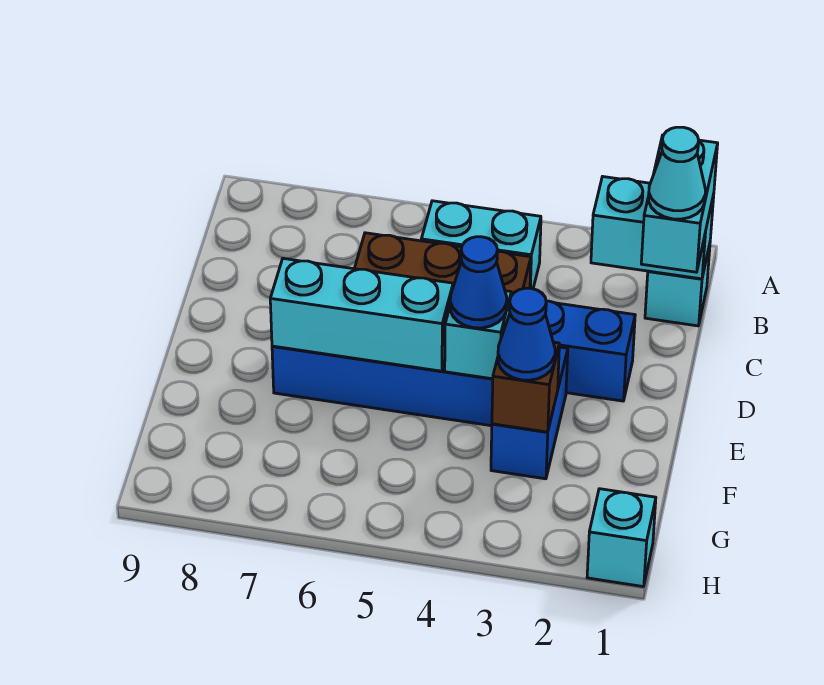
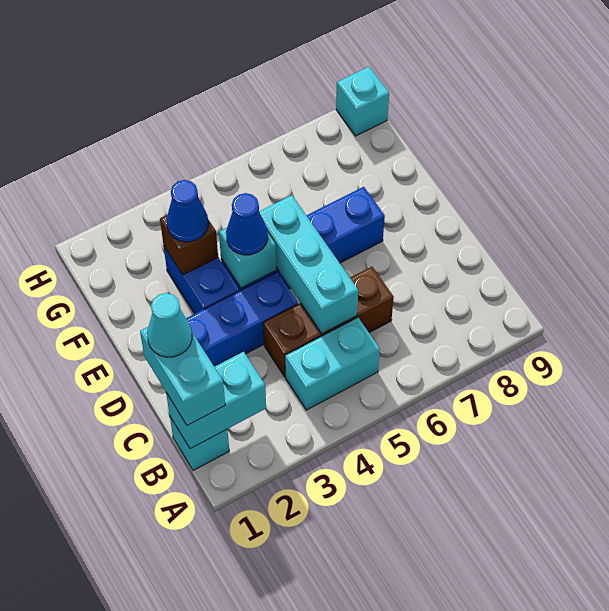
cyan brick E5:E7 level 2 -> cyan brick C5:E5 level 2
cyan brick H1 level 1 -> cyan brick H9 level 1

